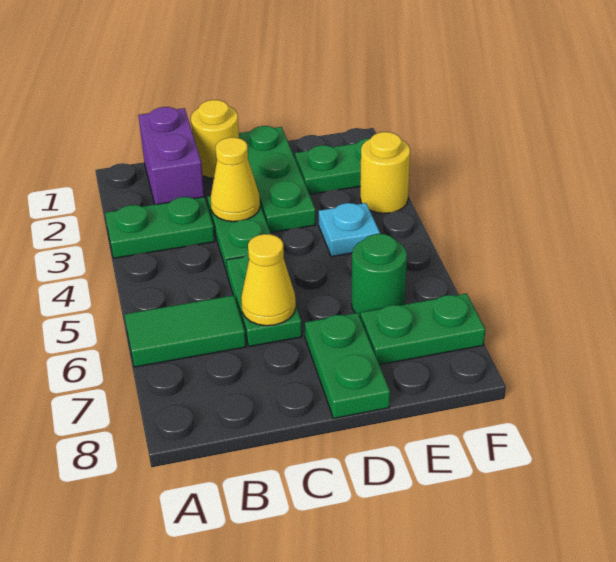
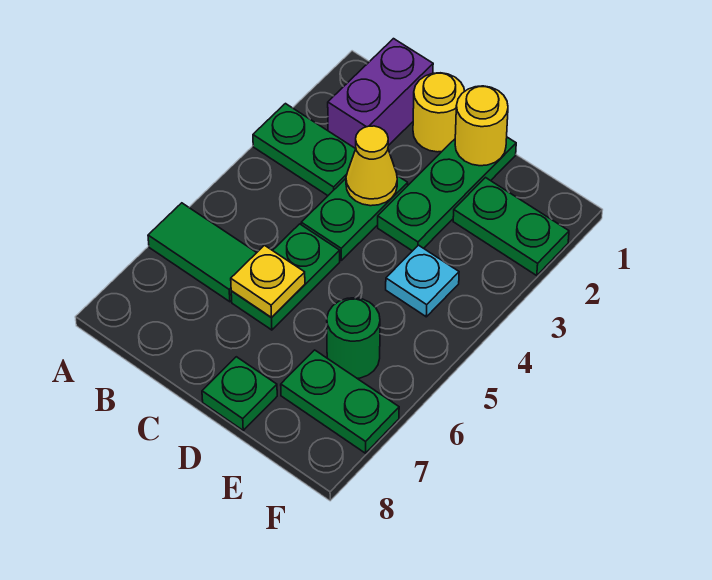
yellow cone C6 level 2 -> yellow plate C6 level 2
green plate D7:D8 level 1 -> green plate D8 level 1
yellow round brick F3 level 1 -> yellow round brick D1 level 2

